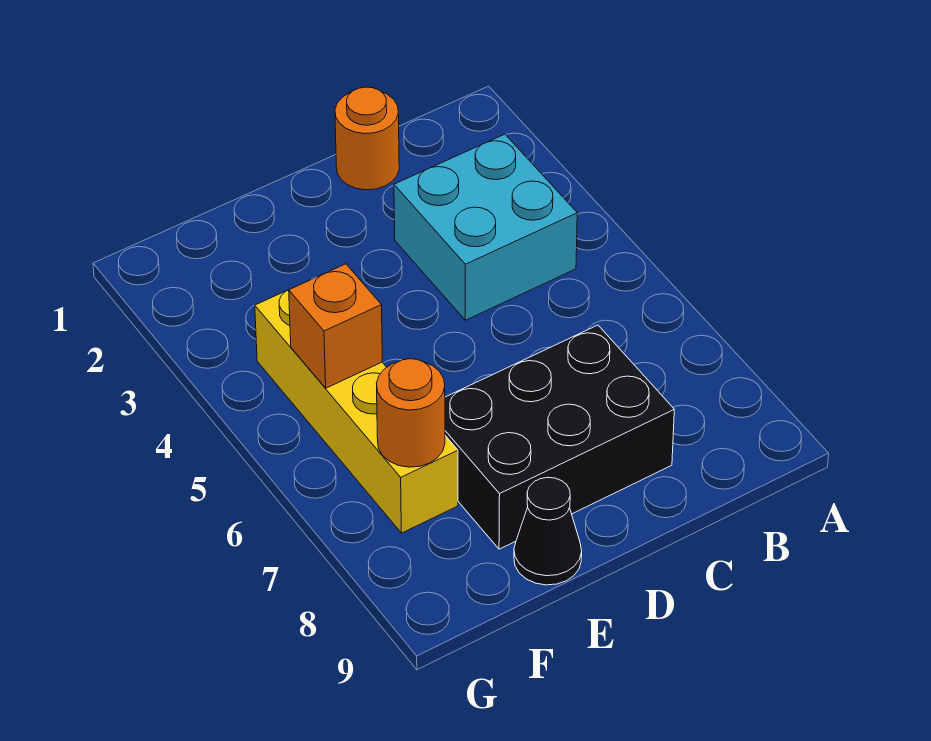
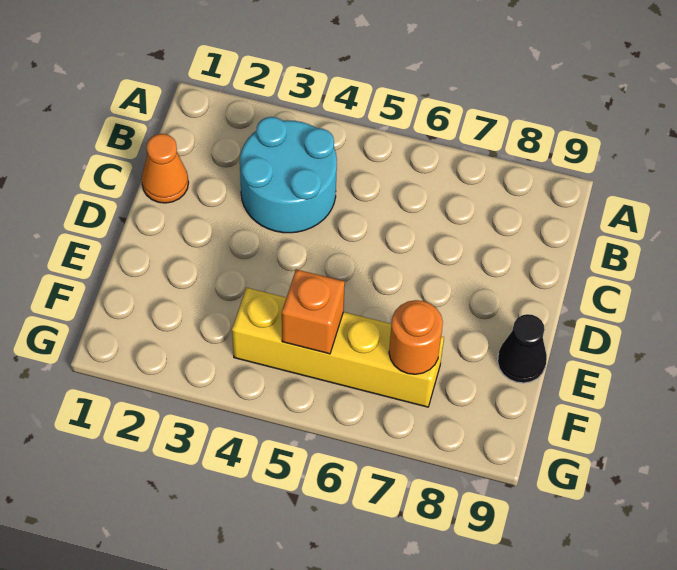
cyan brick B3:C4 level 1 -> cyan round brick B3:C4 level 1
orange round brick C1 level 1 -> orange cone C1 level 1
black brick C7:E8 level 1 -> none

